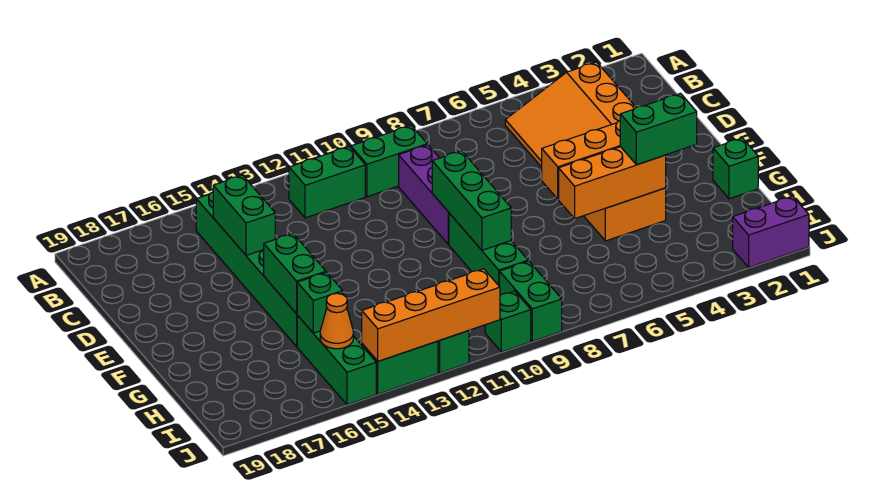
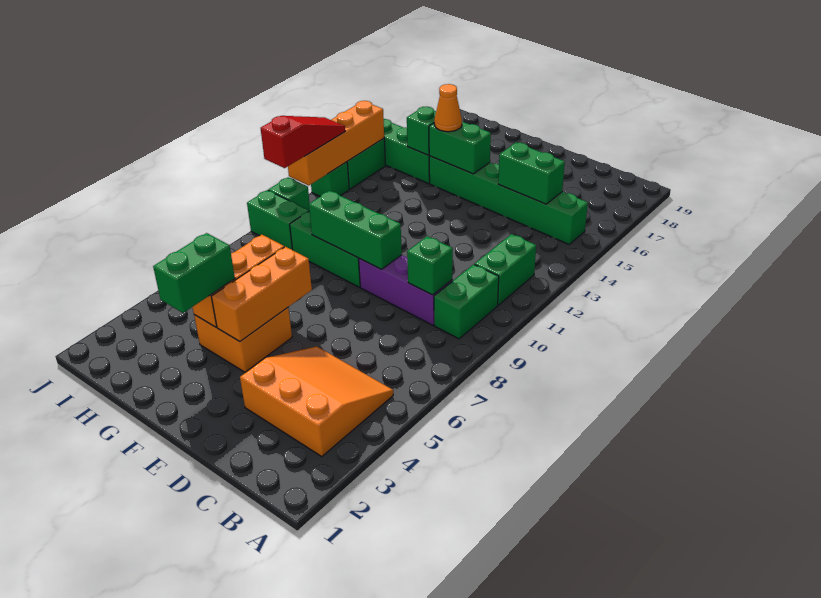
green brick G1 level 1 -> green brick C9 level 2
orange cone I15 level 2 -> orange cone G15 level 3
purple brick J1:J2 level 1 -> none
none -> red slope J10:J12 level 3 top 10

